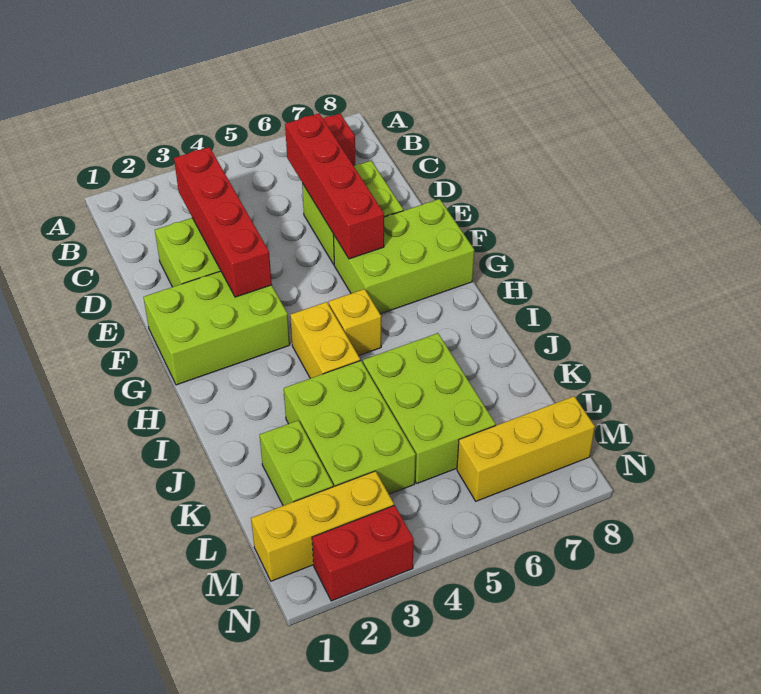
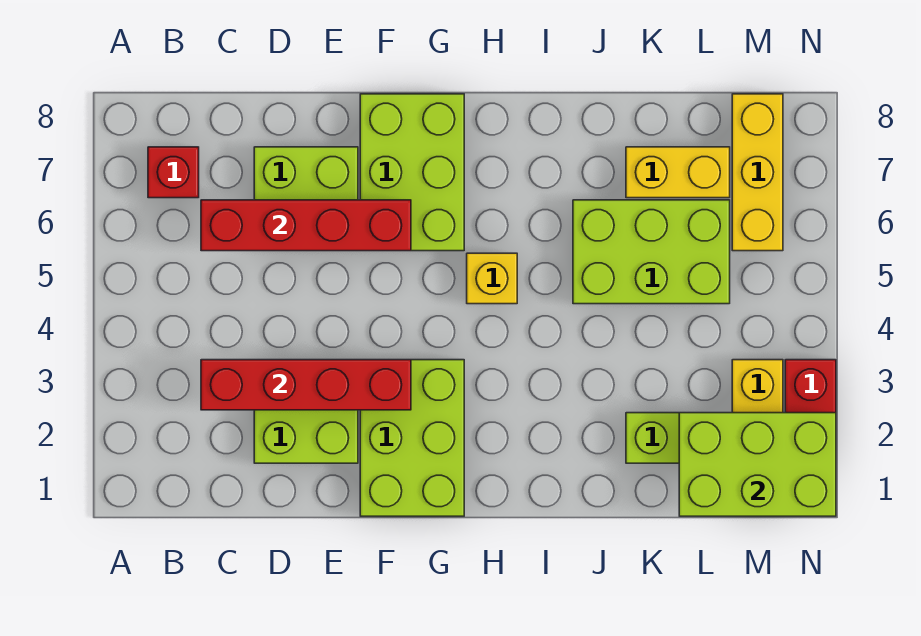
yellow brick H4:I4 level 1 -> yellow brick K7:L7 level 1
lime brick J3:L4 level 1 -> lime brick L1:N2 level 2

